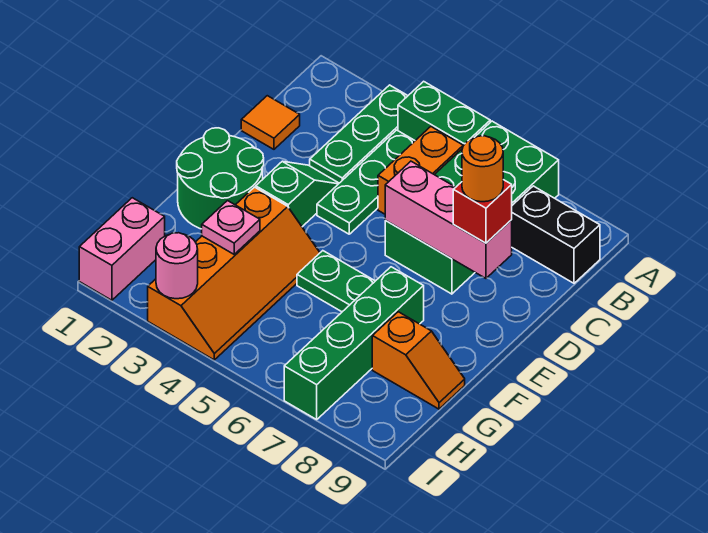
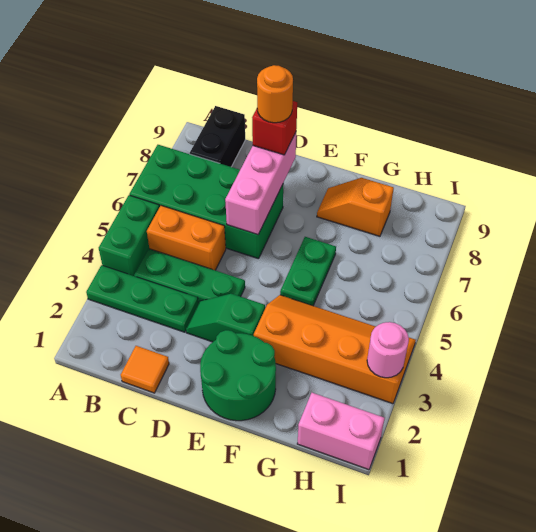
green brick F7:I7 level 1 -> none
pink plate G3 level 2 -> none
orange slope G8:G9 level 1 top 8 -> orange slope F8:G8 level 1 top G

